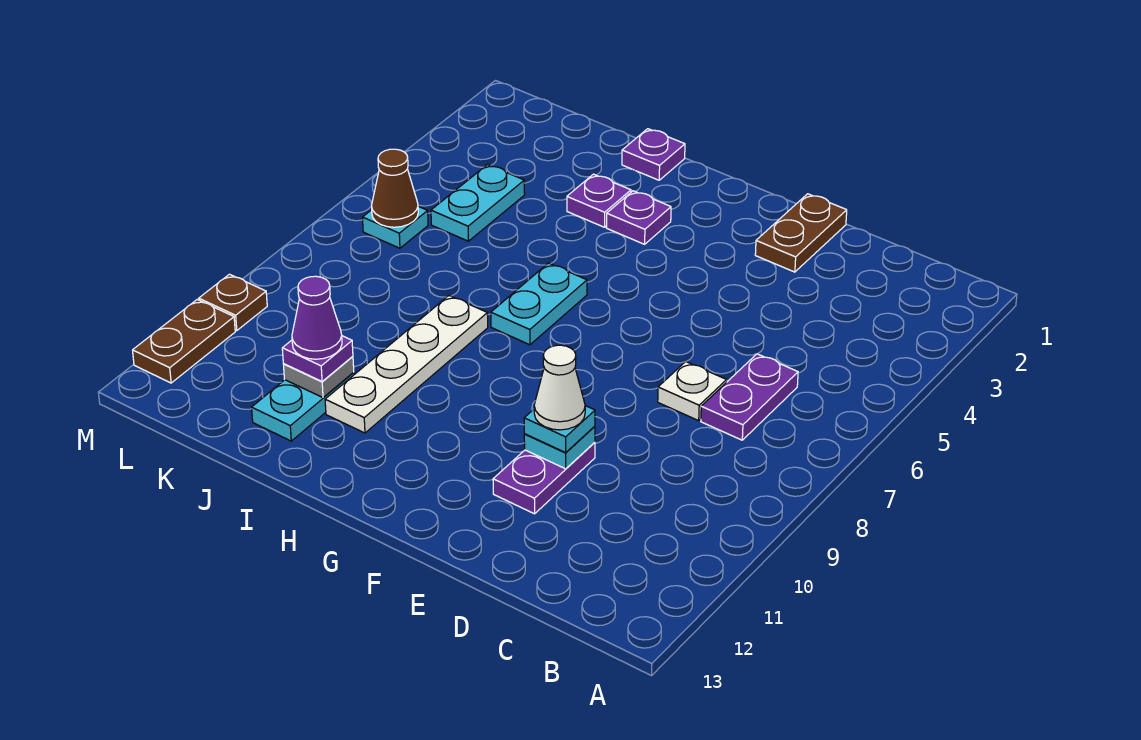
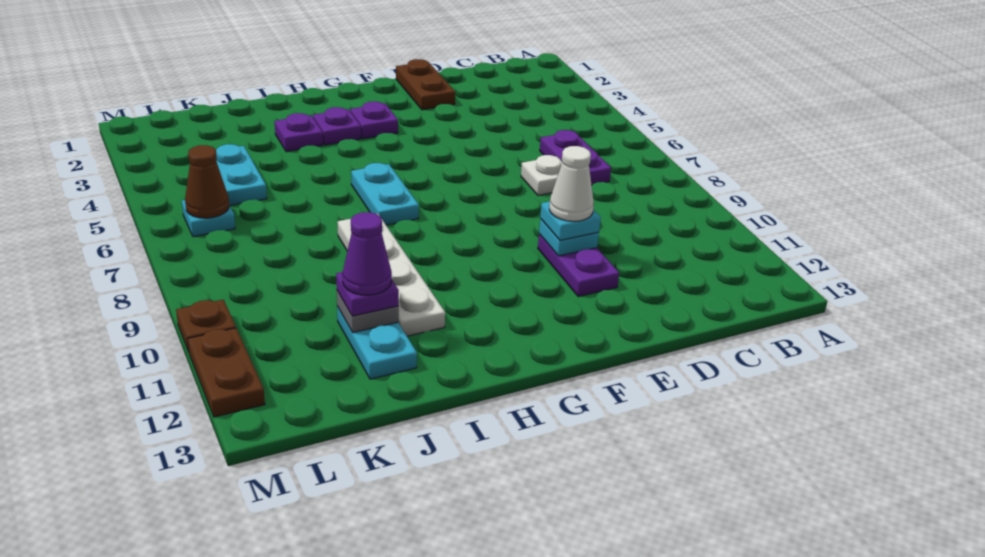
purple plate I1 level 1 -> purple plate G3 level 1

